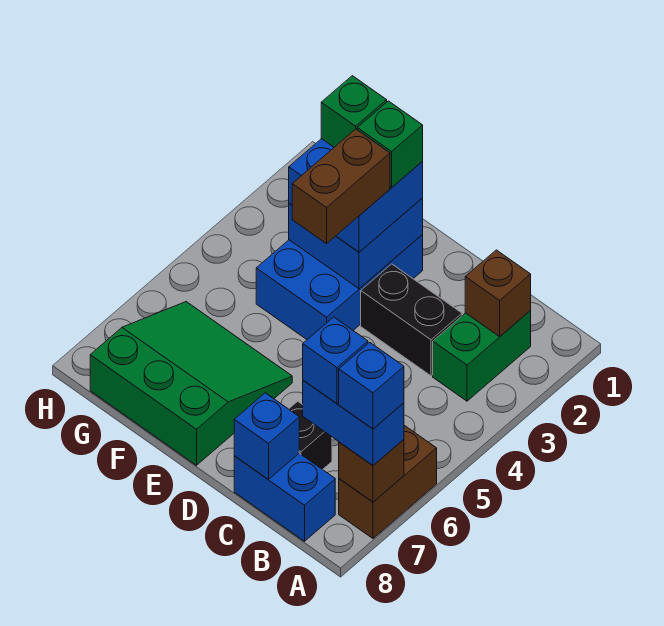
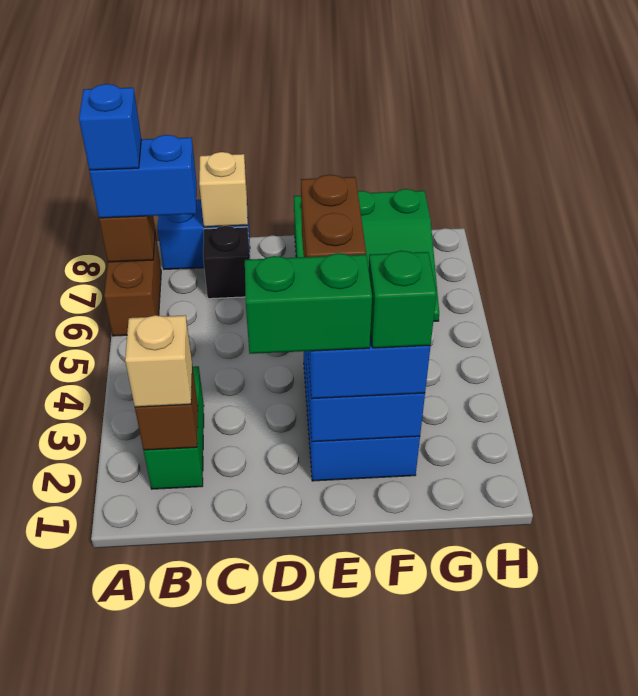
none -> tan brick B2 level 3
blue brick B7 level 4 -> none
black brick C3:D3 level 1 -> none
blue brick C8 level 2 -> tan brick C8 level 2
green brick E2 level 4 -> green brick D2:E2 level 4

